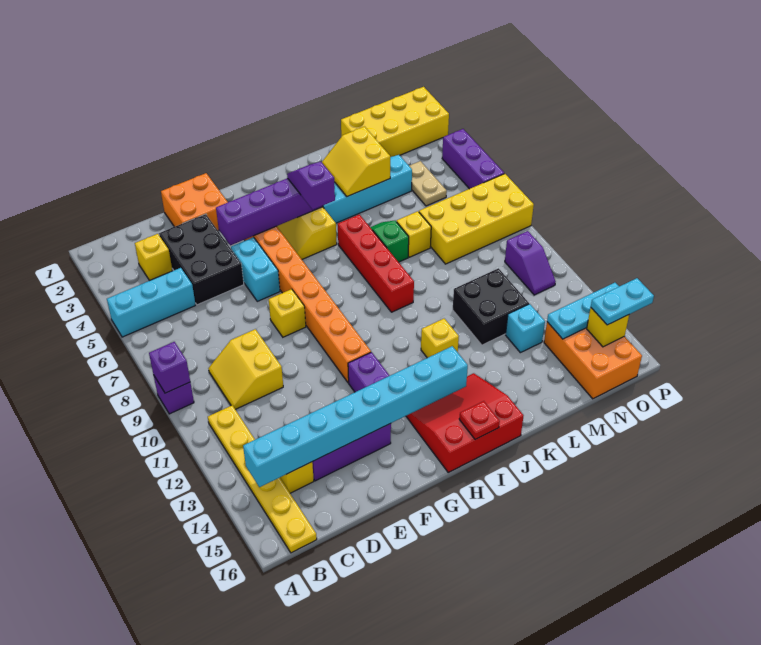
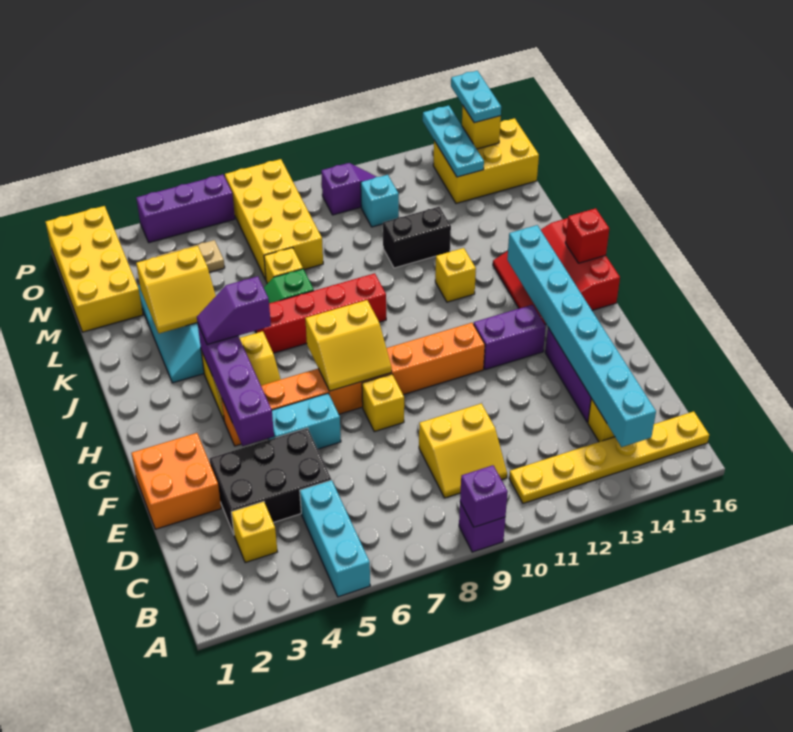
none -> yellow slope G7:H8 level 2 top H
red plate I16 level 2 -> red brick I16 level 2
black brick L11:M12 level 1 -> black brick L11:L12 level 1
cyan brick M13 level 1 -> cyan brick N11 level 1
orange brick N14:O16 level 1 -> yellow brick N14:O16 level 1

